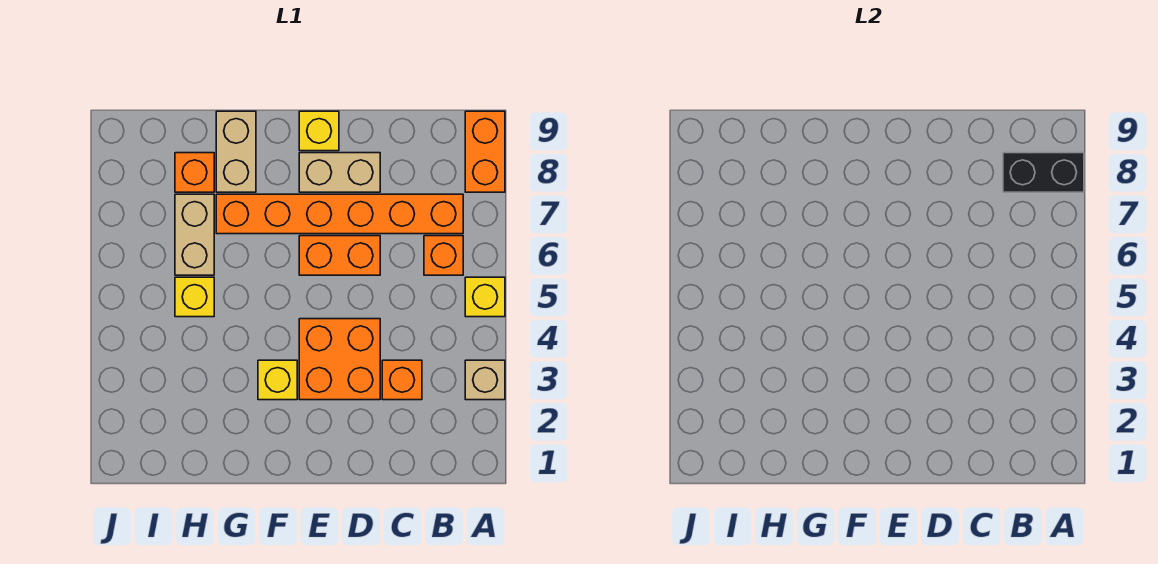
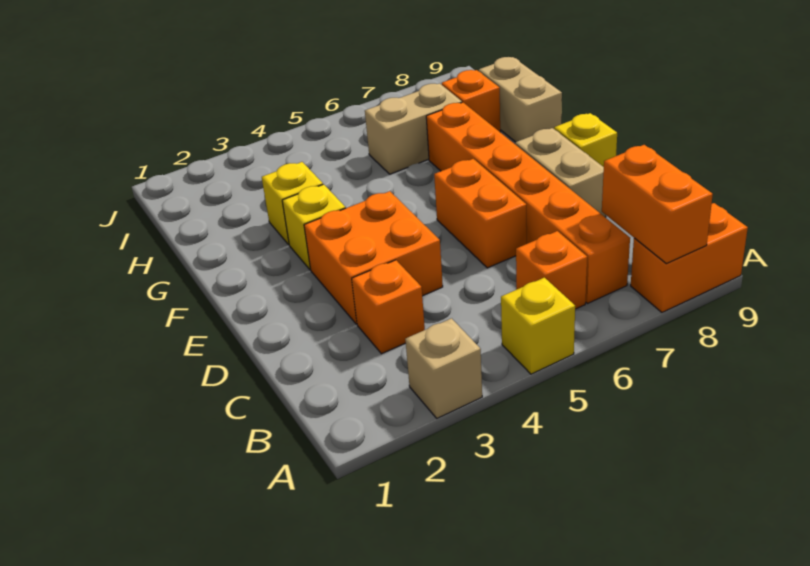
black brick A8:B8 level 2 -> orange brick A8:B8 level 2
tan brick G8:G9 level 1 -> tan brick G9:H9 level 1
yellow brick H5 level 1 -> yellow brick G3 level 1

